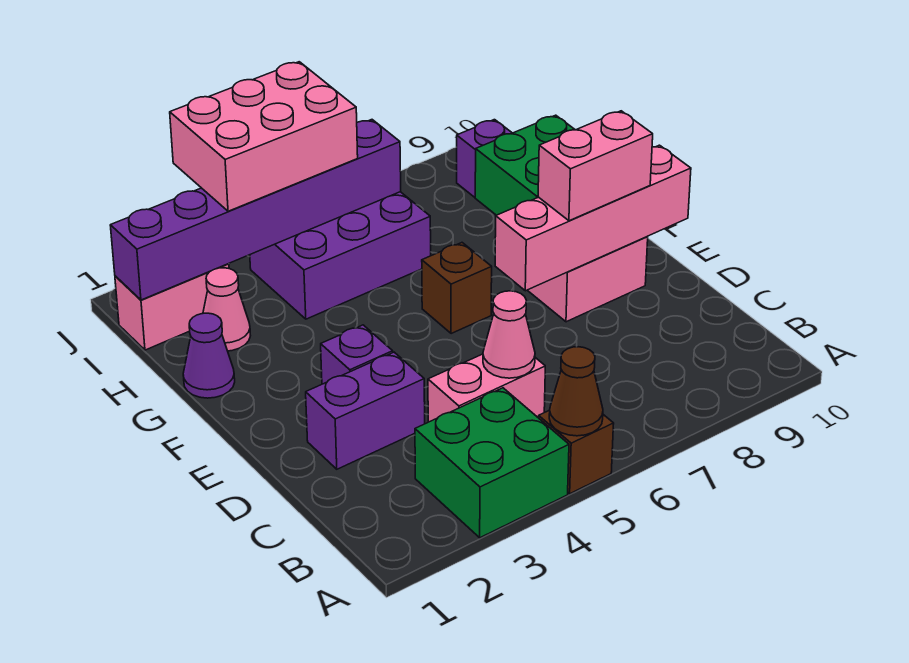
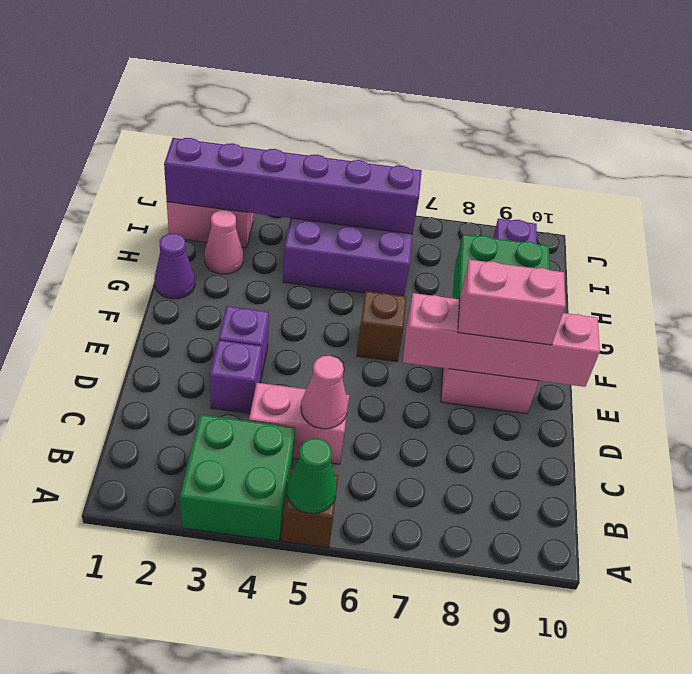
brown cone A5 level 2 -> green cone A5 level 2
purple brick D2:D3 level 1 -> purple brick D3 level 1
pink brick I3:J5 level 3 -> none

